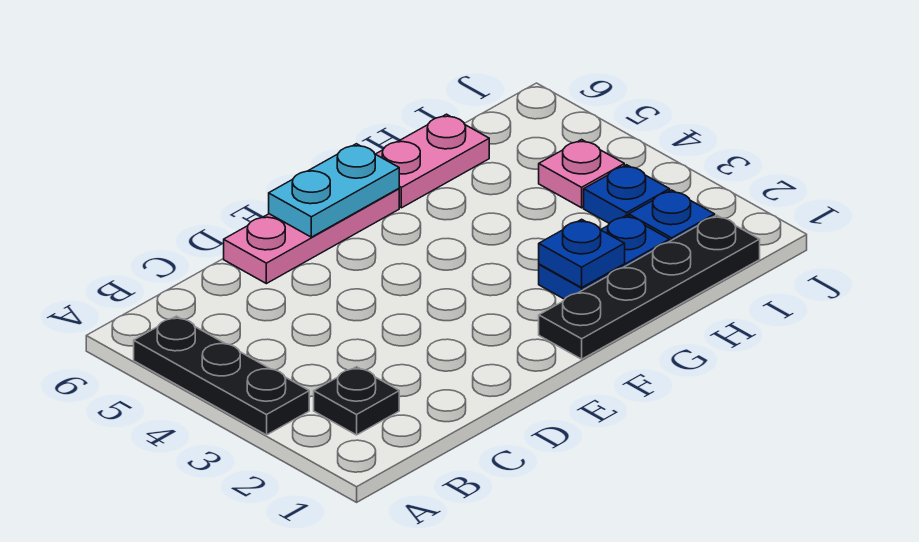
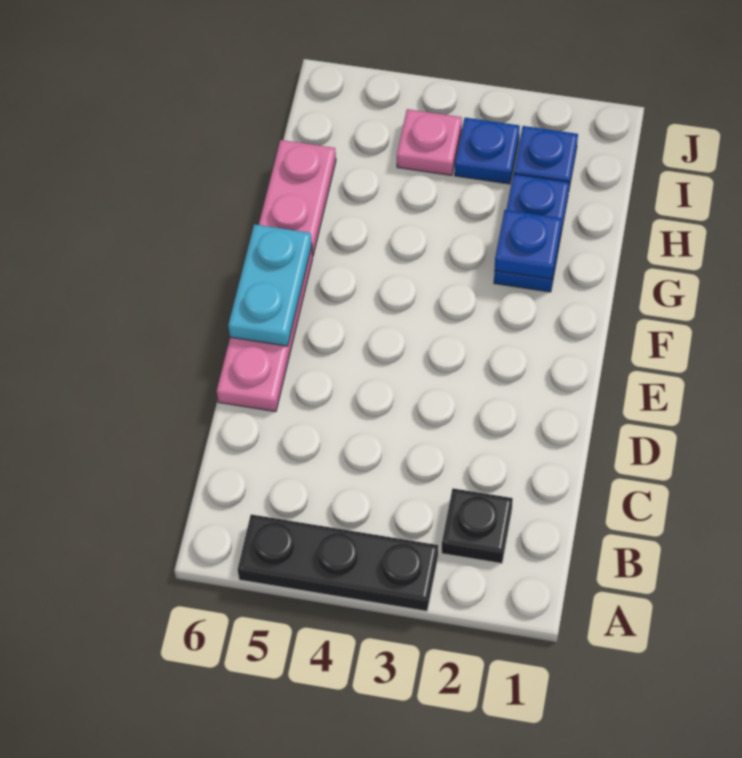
black plate F1:I1 level 1 -> none

